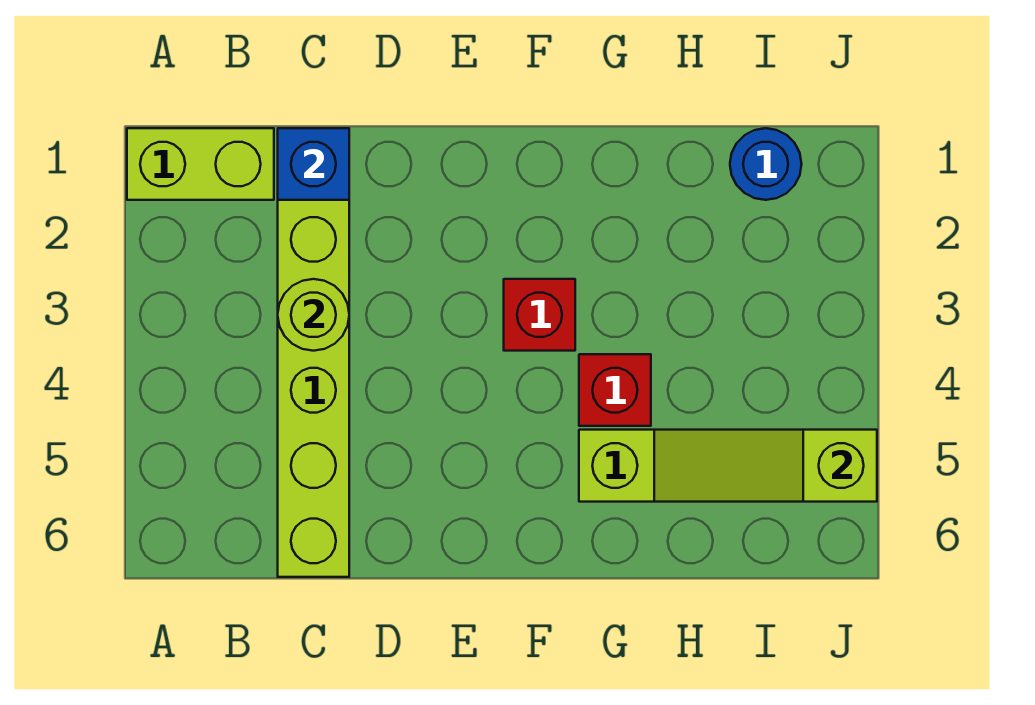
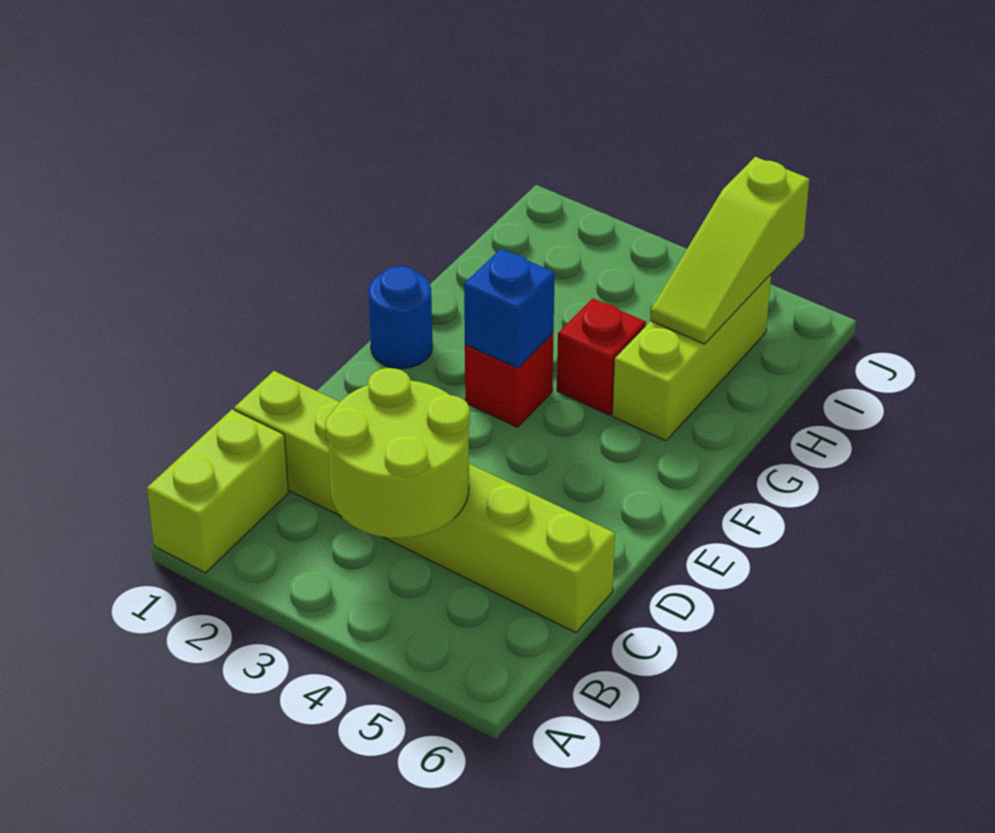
blue brick C1 level 2 -> blue brick F3 level 2
lime round brick C3 level 2 -> lime round brick B3:C4 level 2
blue round brick I1 level 1 -> blue round brick F1 level 1

